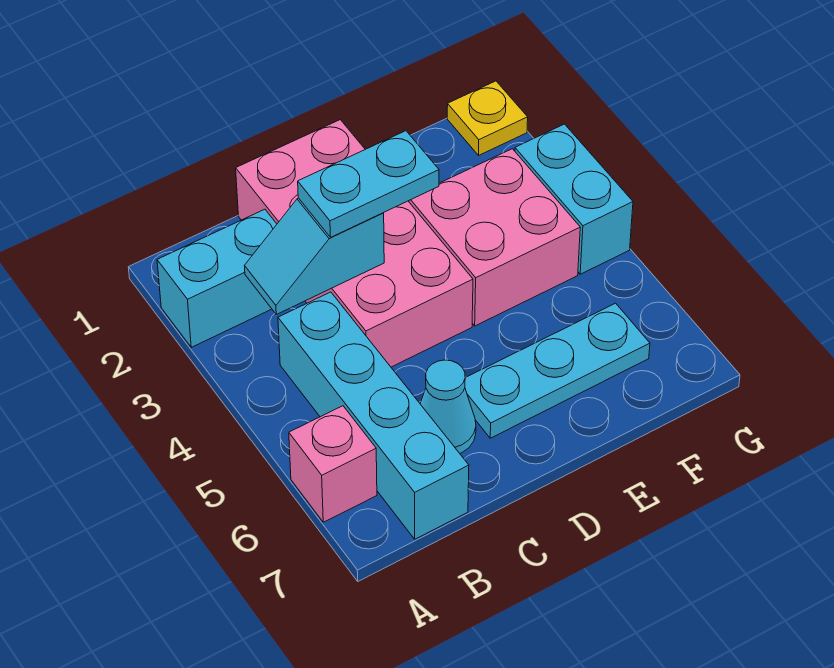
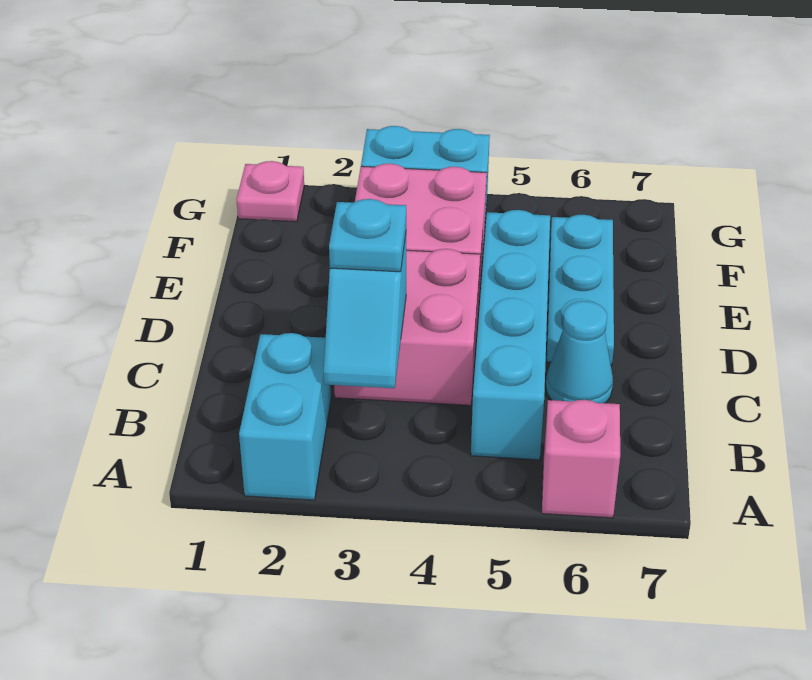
cyan brick B4:B7 level 1 -> cyan brick B5:E5 level 1
pink brick C1:D4 level 1 -> pink brick C3:D4 level 1
cyan plate C3:D3 level 3 -> cyan plate C3 level 3
yellow plate G1 level 1 -> pink plate G1 level 1

